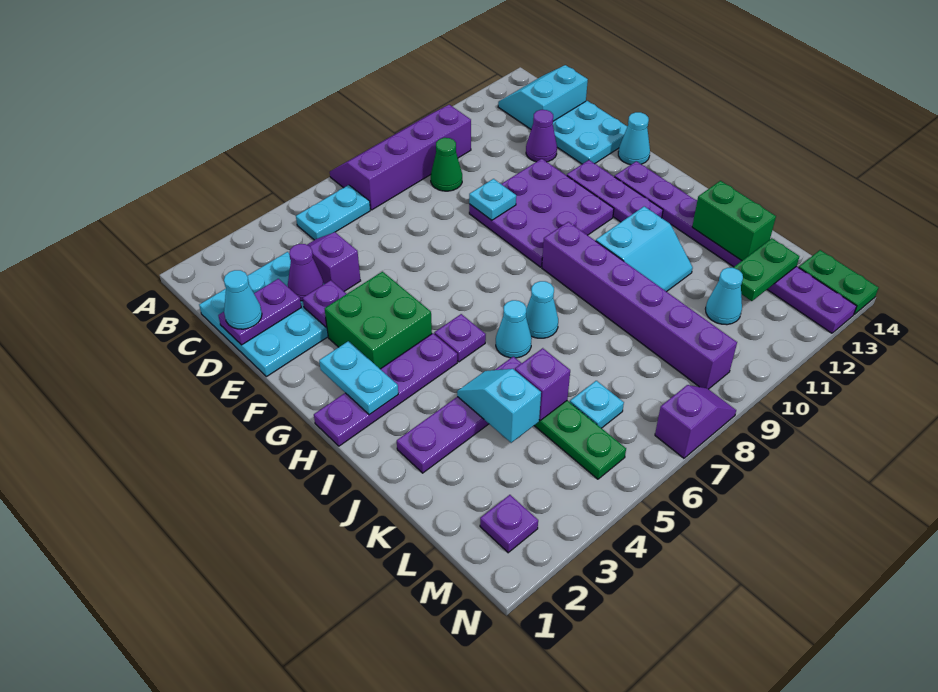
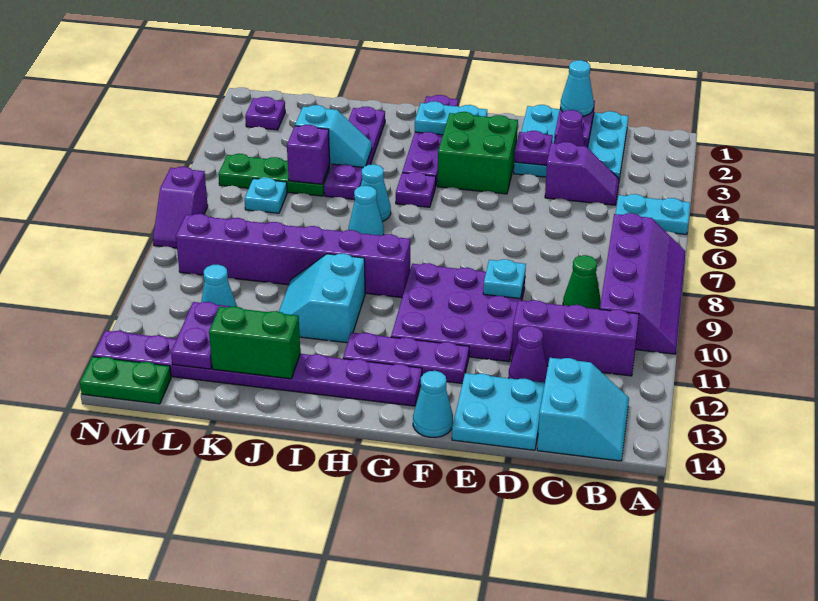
cyan plate B5:B6 level 1 -> cyan plate A5:B5 level 1
none -> purple brick B11:D11 level 1
green plate L12:L13 level 2 -> purple plate L12:L13 level 2

